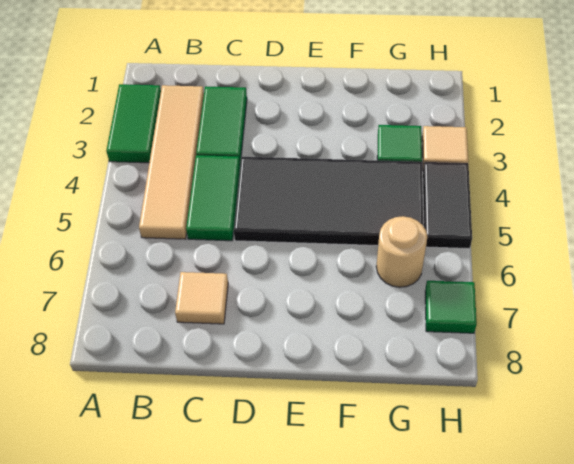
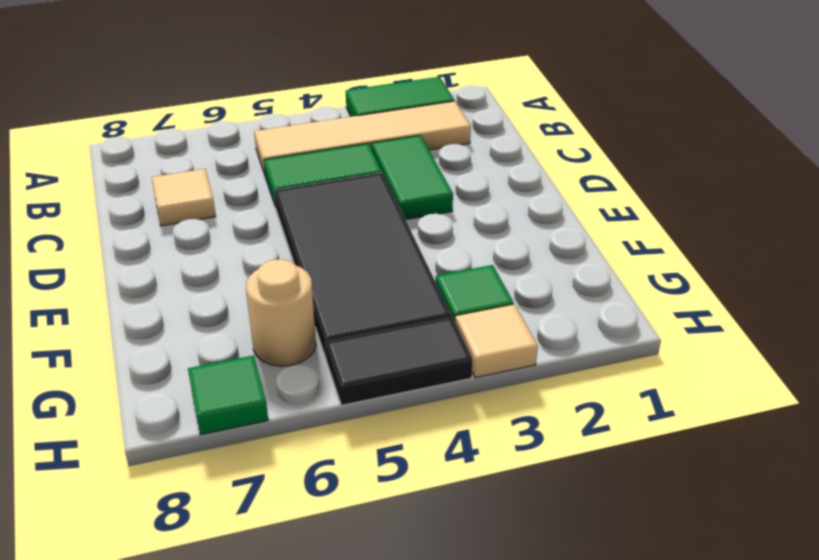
green tile C2:C3 level 1 -> green tile C3:D3 level 1

